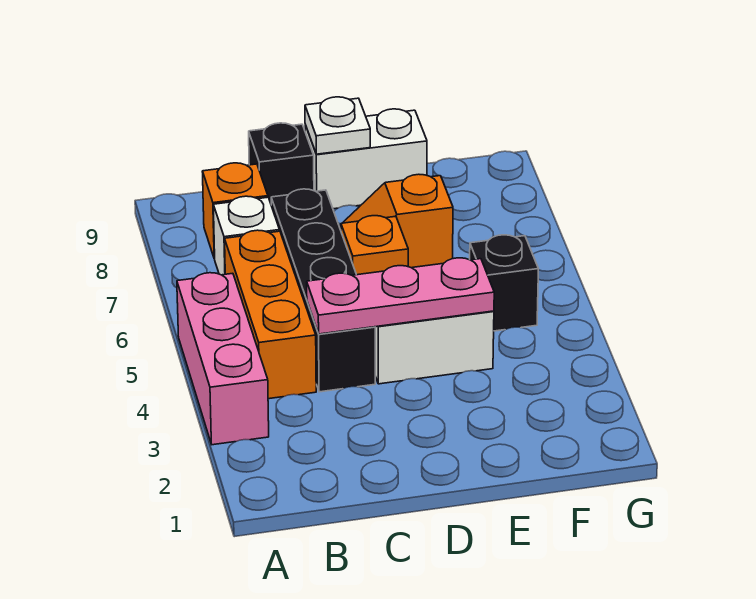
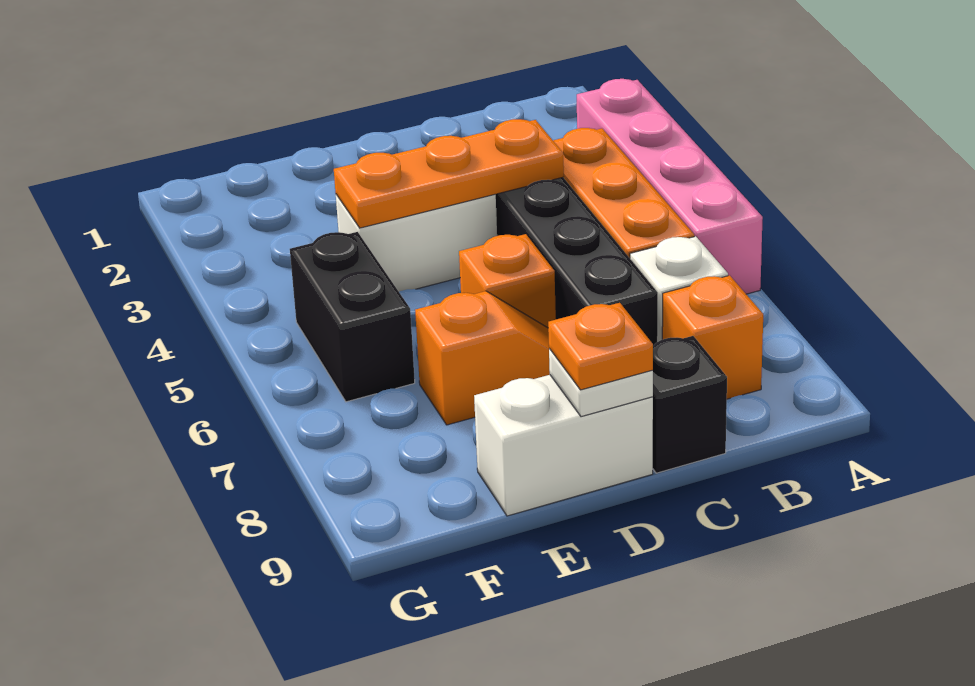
pink brick A3:A5 level 1 -> pink brick A3:A6 level 1
pink plate C4:E4 level 2 -> orange plate C4:E4 level 2
none -> orange plate D9 level 3
black brick F5 level 1 -> black brick F5:F6 level 1

